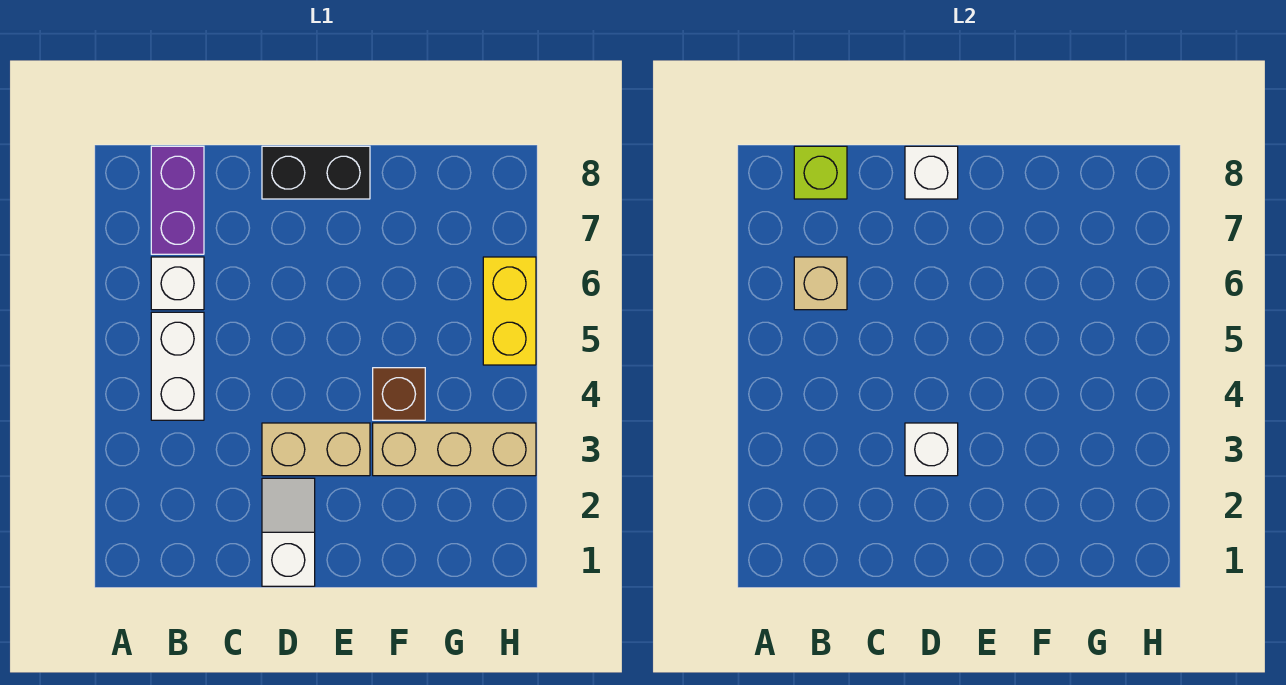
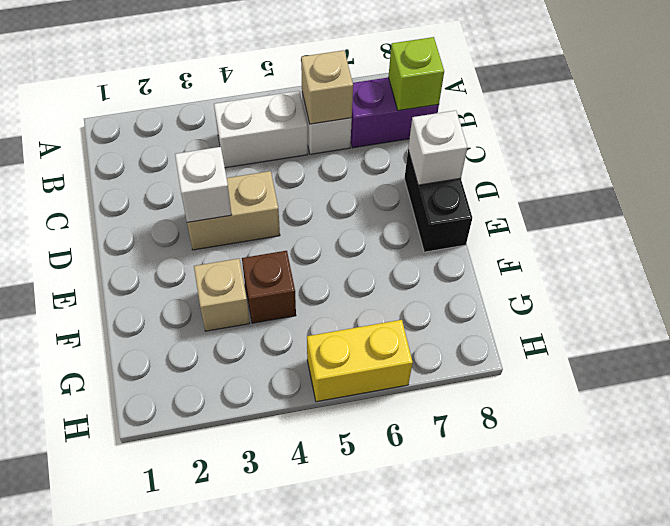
white slope D1:D2 level 1 top 1 -> none
tan brick D3:E3 level 1 -> tan brick D3:D4 level 1
tan brick F3:H3 level 1 -> tan brick F3 level 1

